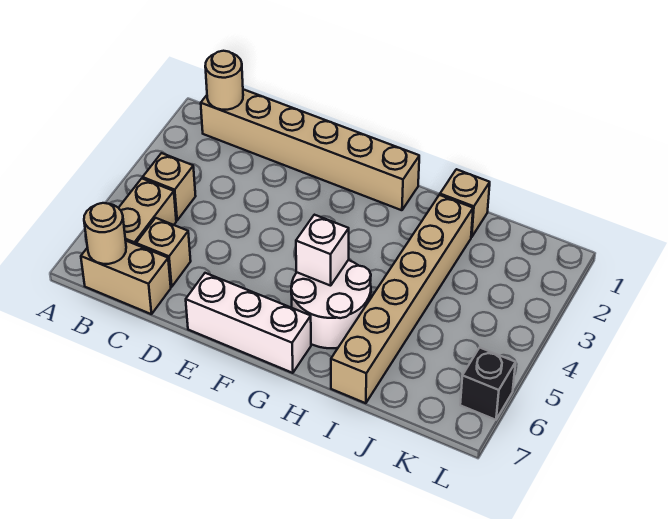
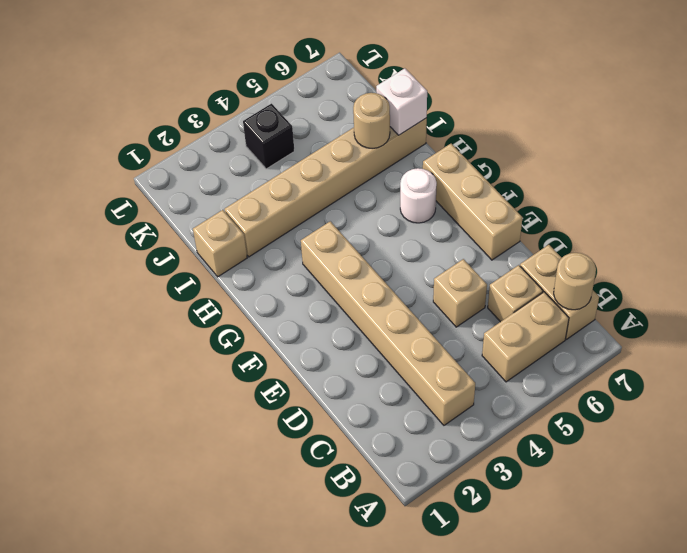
tan brick B1:G1 level 1 -> tan brick B3:G3 level 1
tan round brick B1 level 2 -> tan round brick I6 level 2
tan brick B4 level 1 -> tan brick D5 level 1
white brick E7:G7 level 1 -> tan brick E7:G7 level 1
white round brick G5:H6 level 1 -> white round brick G6 level 1
white brick G5 level 2 -> white brick I7 level 2
black brick L6 level 1 -> black brick K4 level 1

